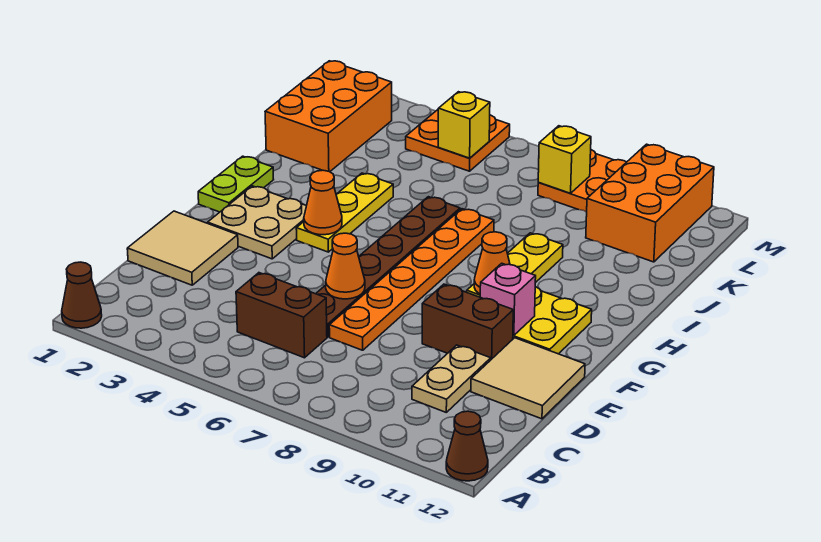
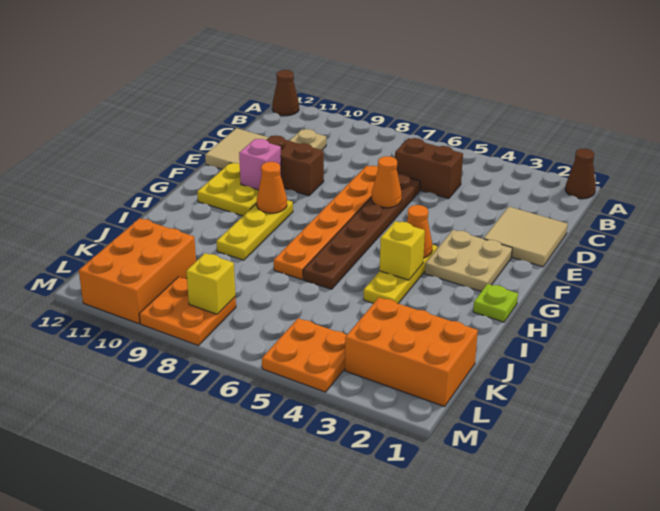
lime plate G1:H1 level 1 -> lime plate H1 level 1
orange brick J1:L2 level 1 -> orange brick K1:L3 level 1
yellow brick L5 level 2 -> yellow brick H4 level 2

